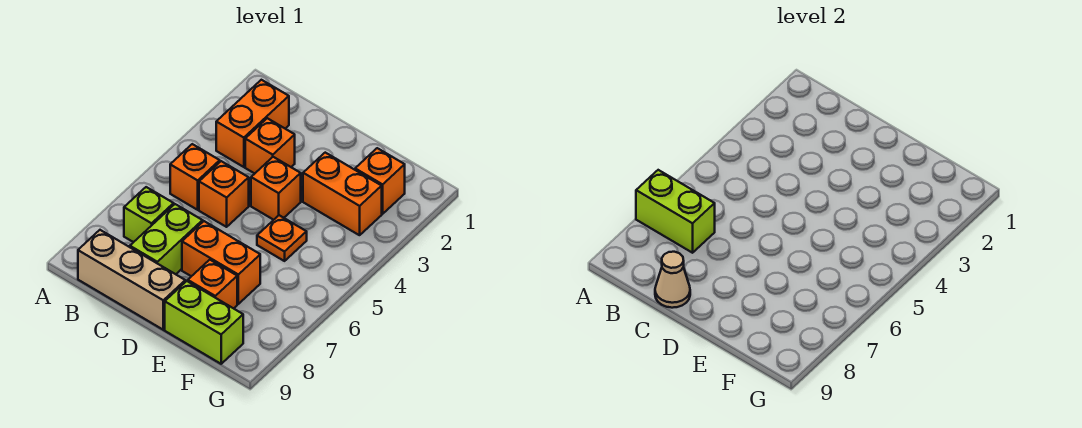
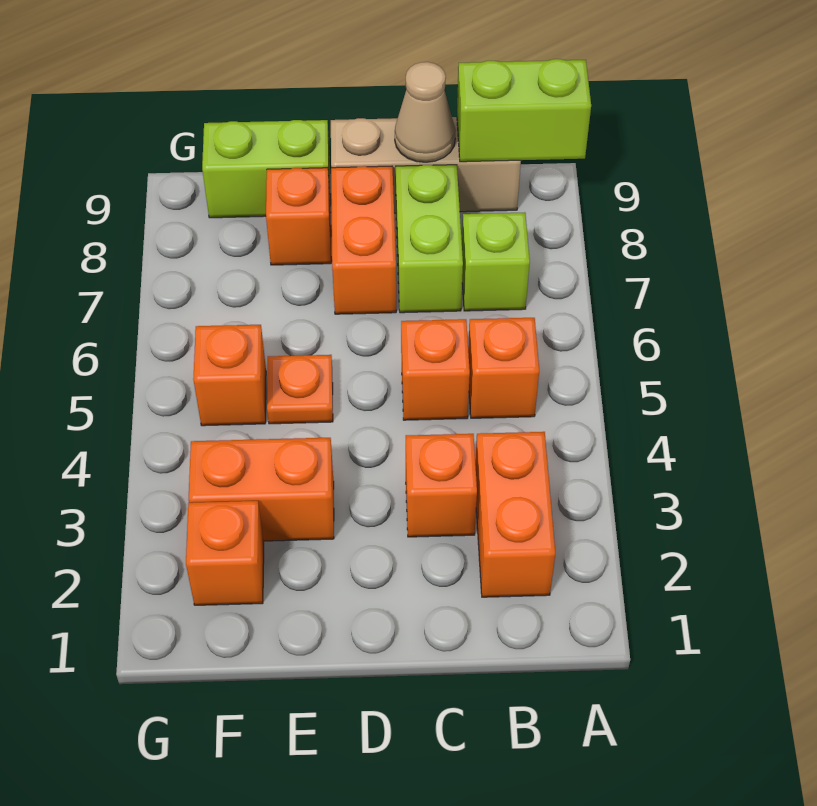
lime brick A7:B7 level 2 -> lime brick A9:B9 level 2
orange brick D4 level 1 -> orange brick F5 level 1
orange brick D7:E7 level 1 -> orange brick D7:D8 level 1

